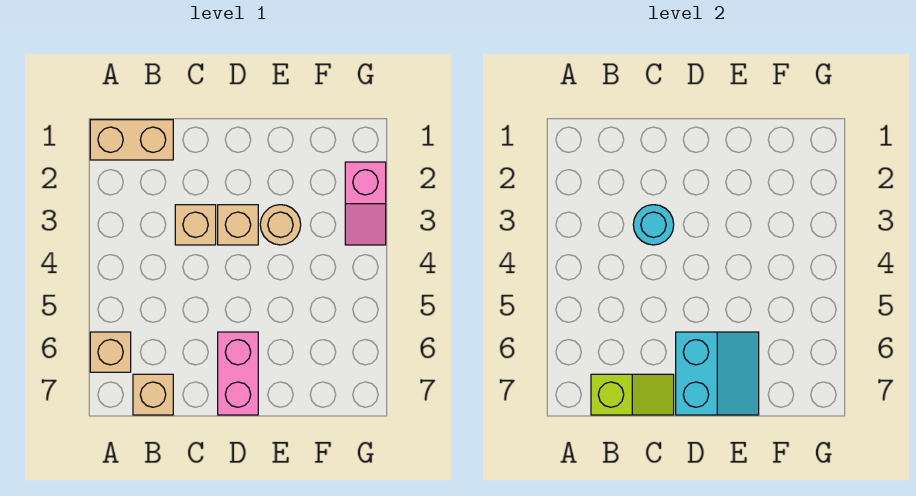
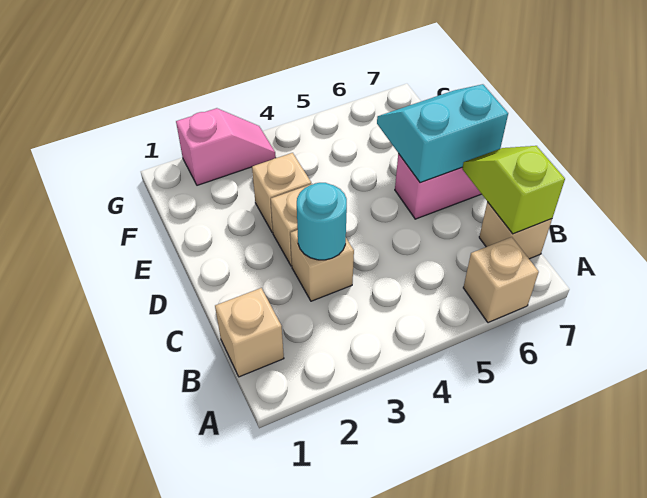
tan brick A1:B1 level 1 -> tan brick B1 level 1
tan round brick E3 level 1 -> tan brick E3 level 1

